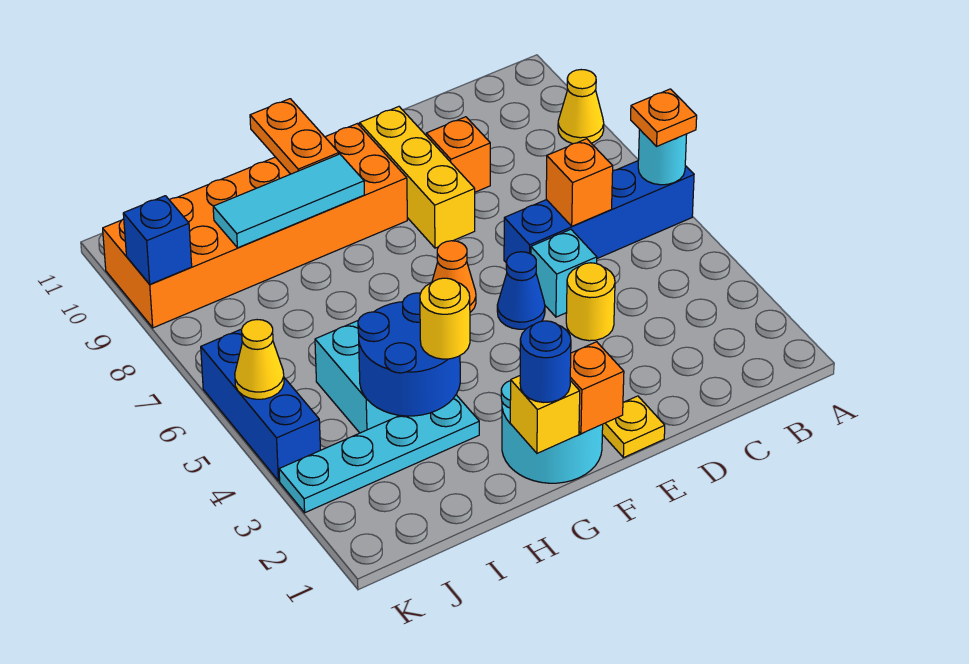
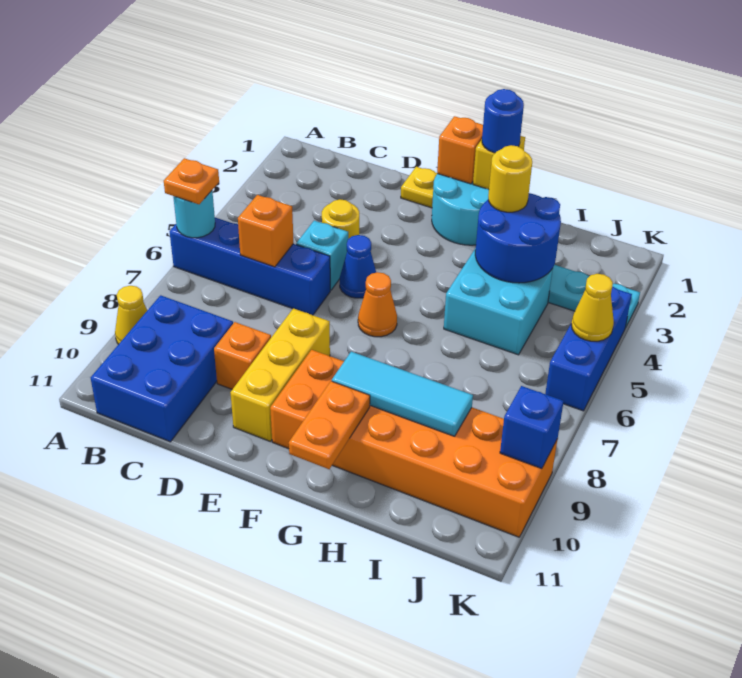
none -> blue brick B9:C11 level 1

